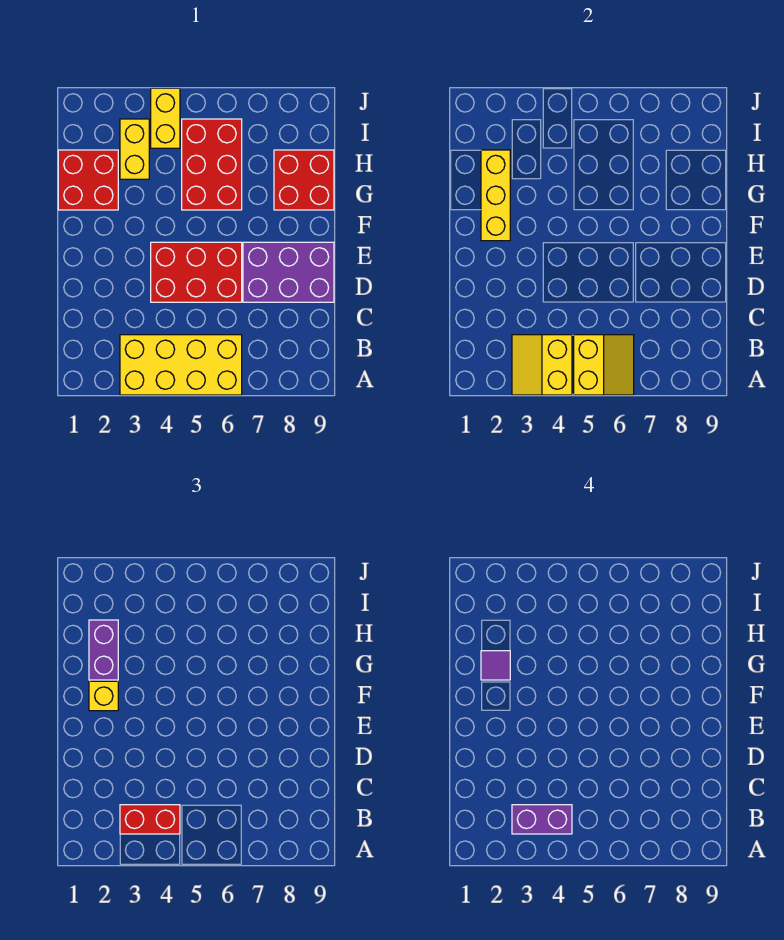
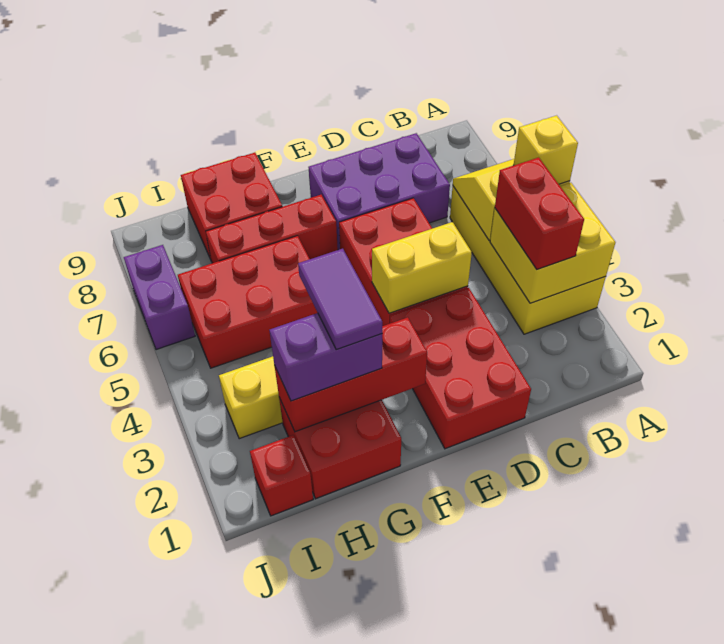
yellow slope A3:B4 level 2 top 4 -> yellow brick A3:B4 level 2
purple brick B3:B4 level 4 -> purple brick J6:J7 level 1
none -> red brick D1:E3 level 1
purple brick D7:E9 level 1 -> purple brick C7:E8 level 1
yellow brick F2:H2 level 2 -> red brick F2:H2 level 2
yellow brick F2 level 3 -> yellow brick A5 level 3
none -> red brick F7:H7 level 1
purple tile G2 level 4 -> purple tile G2:G3 level 4
none -> red brick I1 level 1
yellow brick I4:J4 level 1 -> yellow brick D4:E4 level 2

